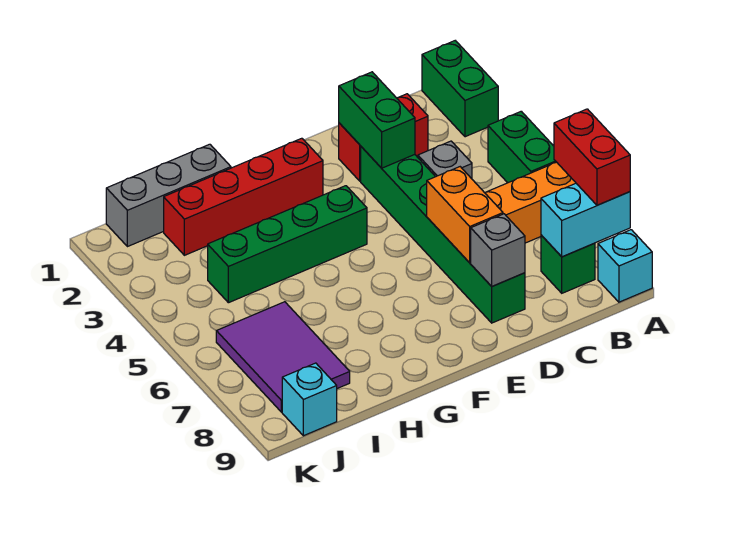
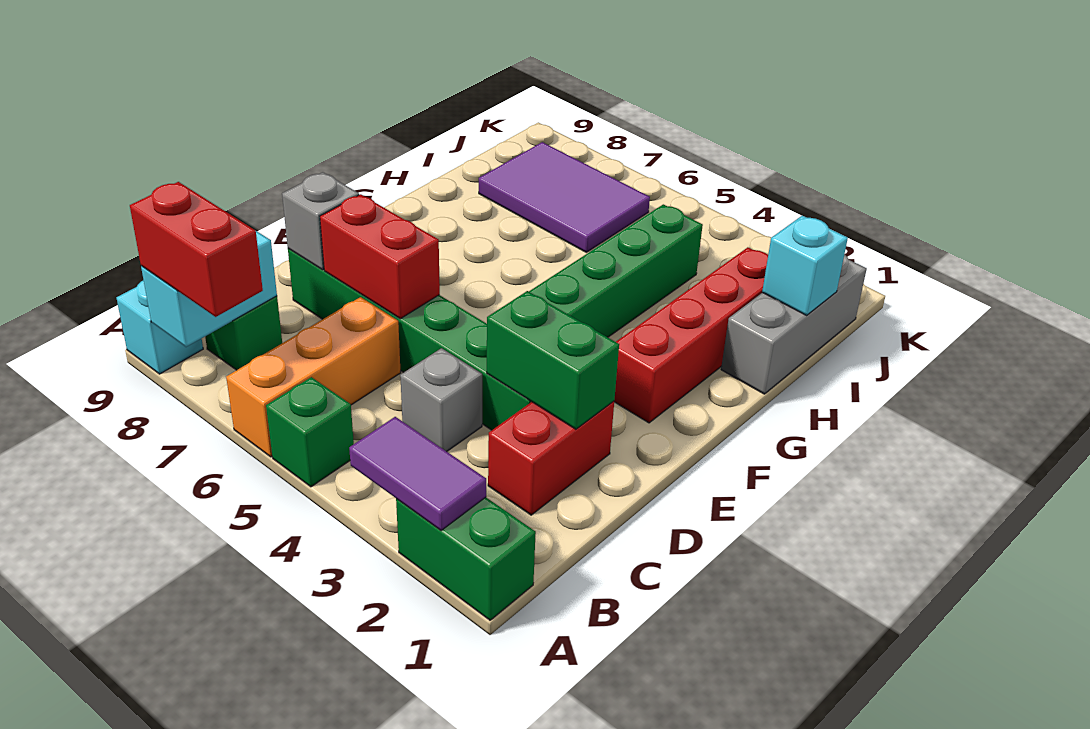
none -> purple tile A2:A3 level 2
green brick A4:A5 level 1 -> green brick A5 level 1
orange brick D6:D7 level 2 -> red brick D6:D7 level 2
cyan brick J9 level 1 -> cyan brick I1 level 2

